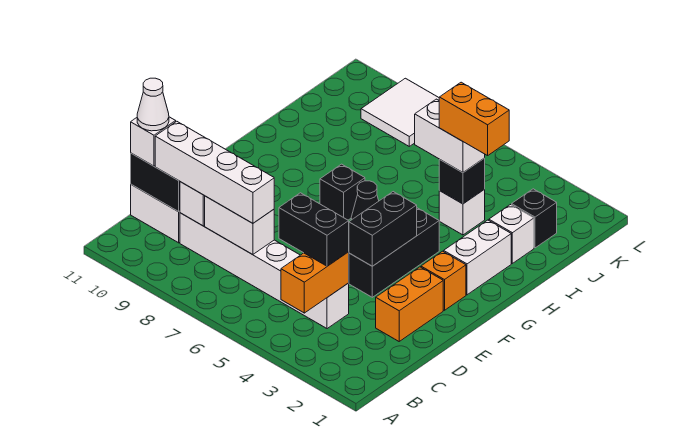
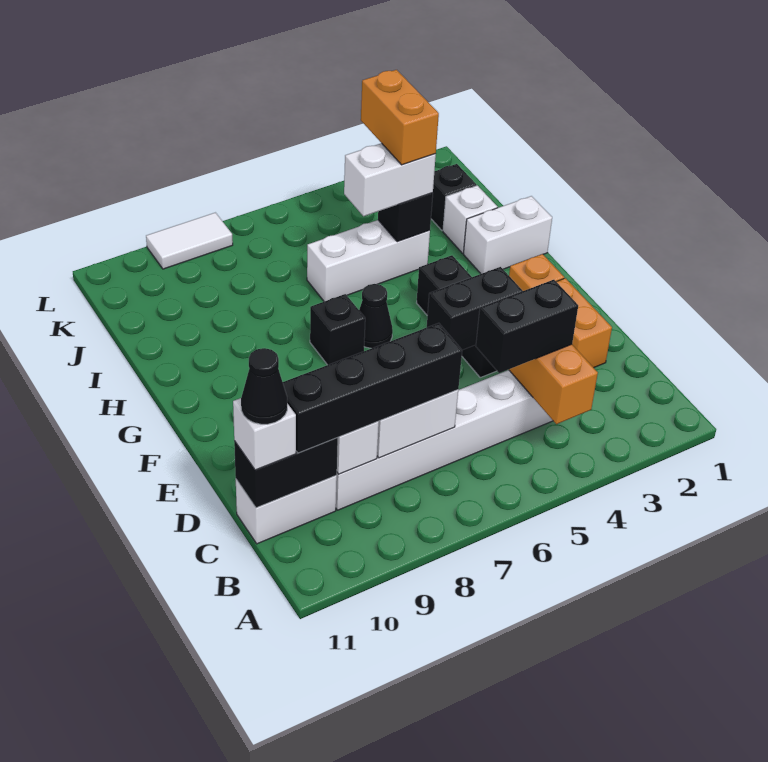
white brick C7:C10 level 3 -> black brick C7:C10 level 3
white cone C11 level 4 -> black cone C11 level 4
black brick E4:F4 level 2 -> black brick E4:E5 level 2
white brick G2:H2 level 1 -> white brick H1:H2 level 1
orange brick I3:I4 level 4 -> orange brick I4:J4 level 4
white brick I4 level 1 -> white brick I4:I6 level 1
white tile K8:L9 level 1 -> white tile L8:L9 level 1

